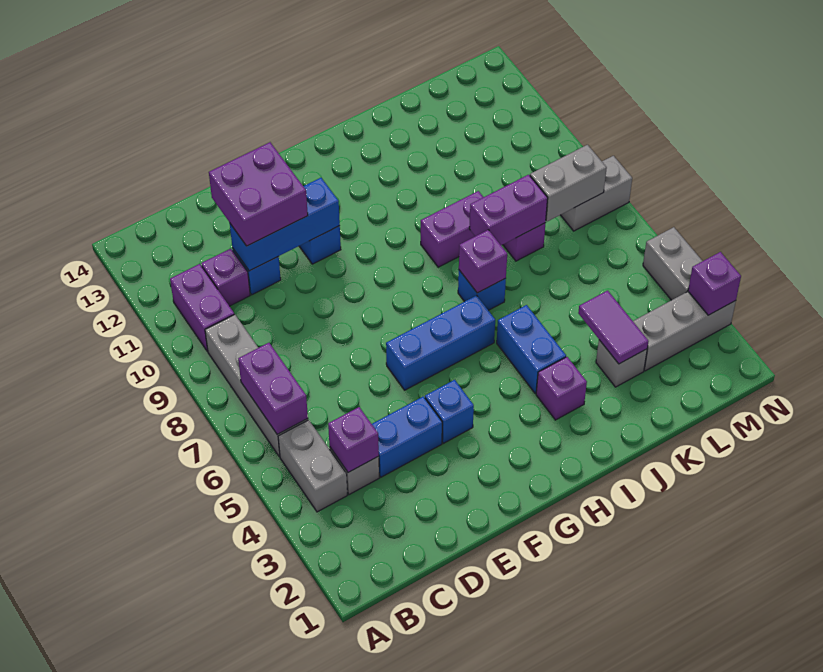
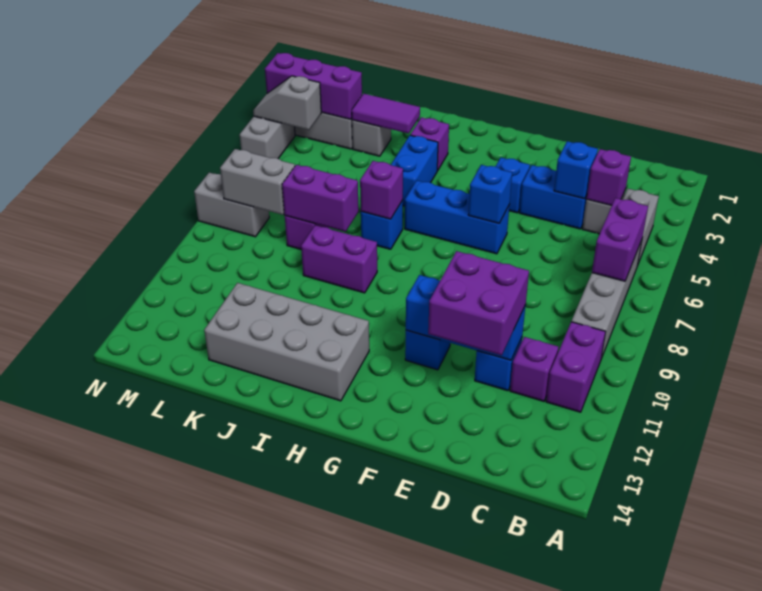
none -> blue brick D4 level 2
none -> blue brick F6 level 2
none -> grey brick H12:K13 level 1
purple tile K3:K4 level 2 -> purple tile J3:K3 level 2
none -> grey slope M4:N4 level 2 top M
purple brick N3 level 2 -> purple brick L3:N3 level 2

